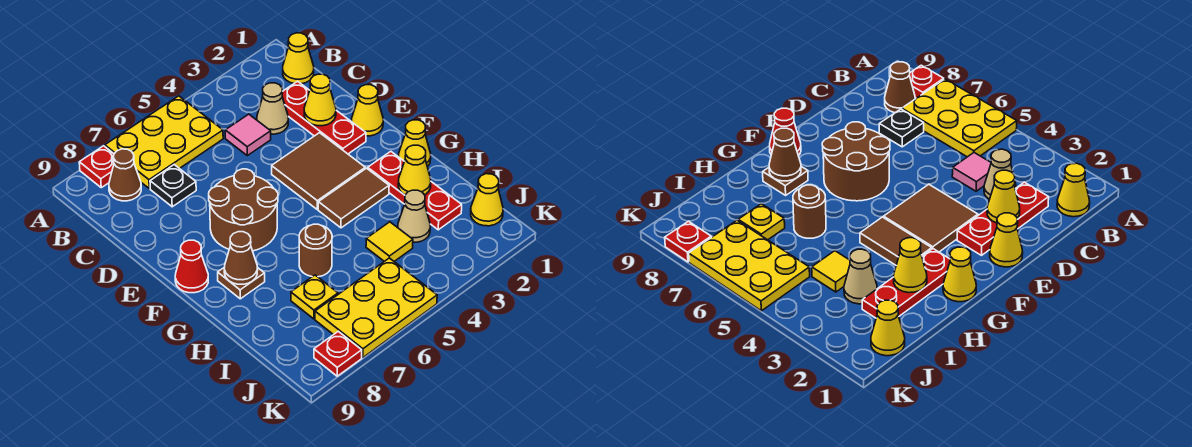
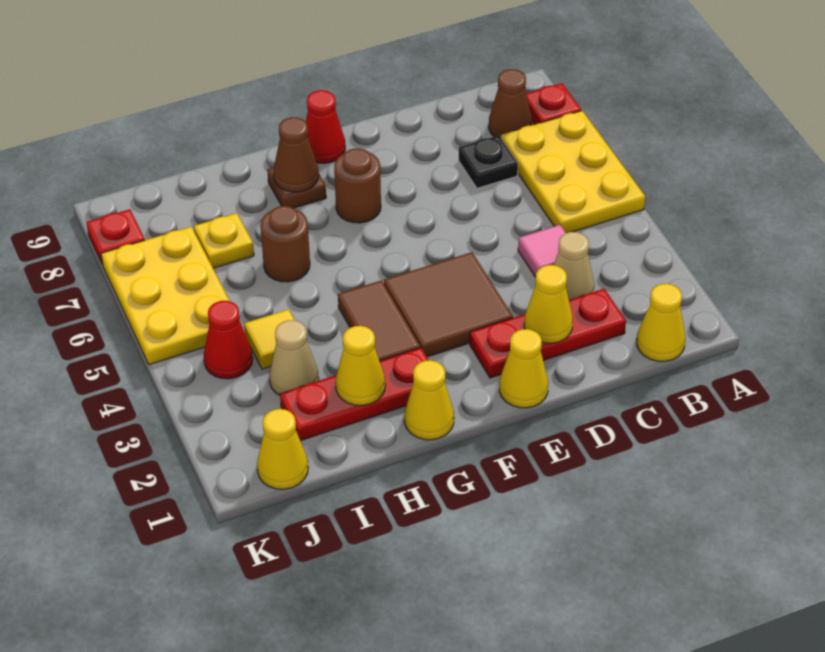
brown round brick E6:F7 level 1 -> brown round brick F7 level 1
none -> red cone J4 level 1

